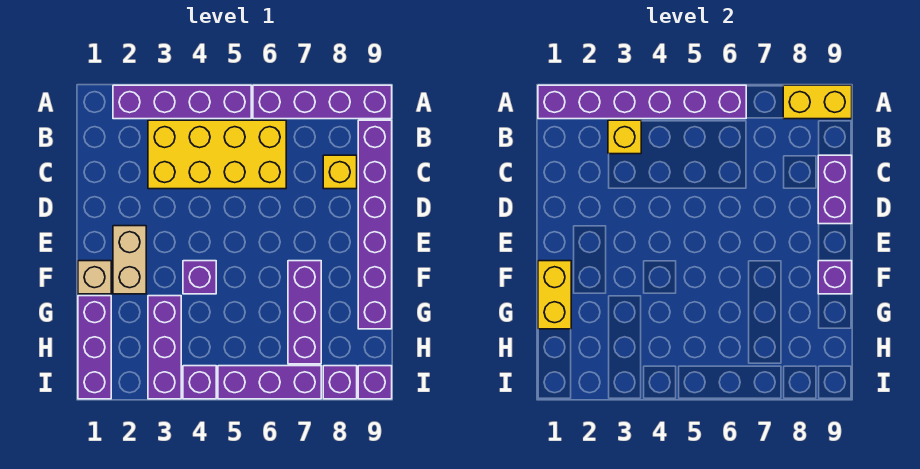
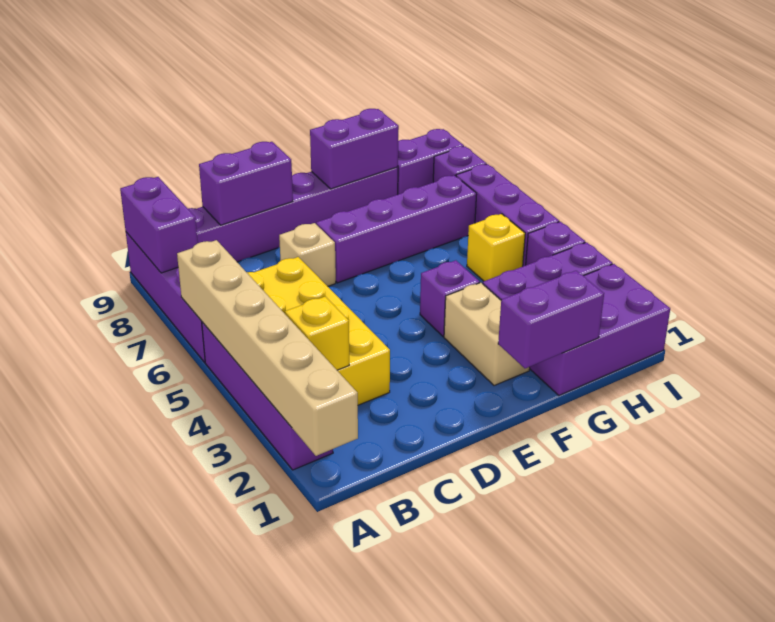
purple brick A1:A6 level 2 -> tan brick A1:A6 level 2
yellow brick A8:A9 level 2 -> purple brick A8:A9 level 2
yellow brick C8 level 1 -> yellow brick H5 level 1
tan brick E2:F2 level 1 -> tan brick F2:F3 level 1
tan brick F1 level 1 -> tan brick D7 level 1
yellow brick F1:G1 level 2 -> purple brick F1:G1 level 2
purple brick F7:H7 level 1 -> purple brick E7:H7 level 1
purple brick F9 level 2 -> purple brick F9:G9 level 2
purple brick G1:I1 level 1 -> purple brick G1:I2 level 1
purple brick I9 level 1 -> purple brick H9:I9 level 1

